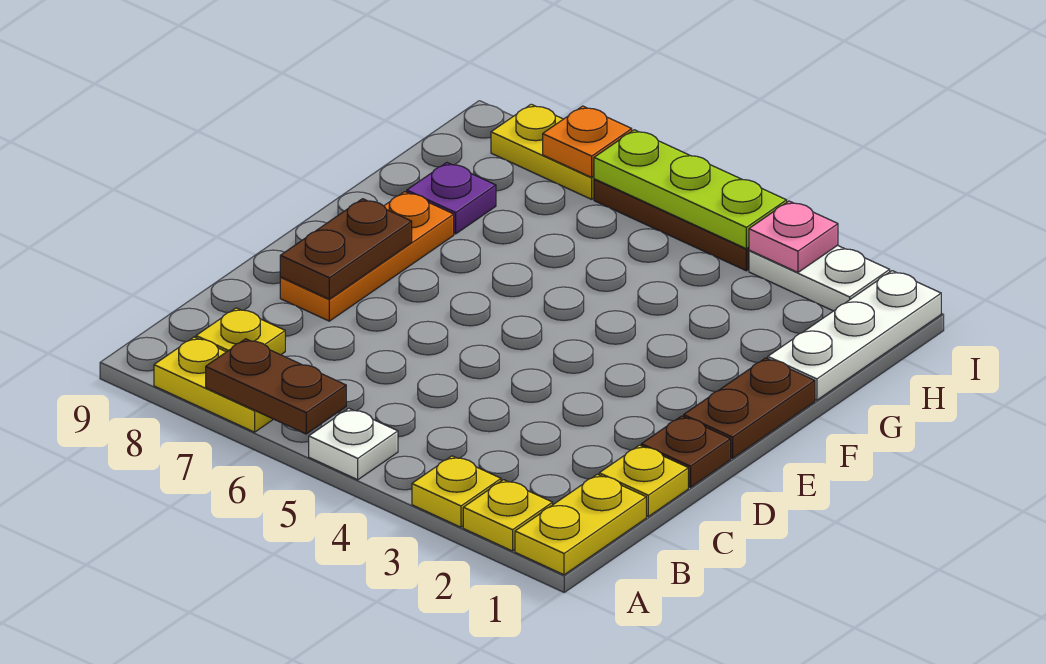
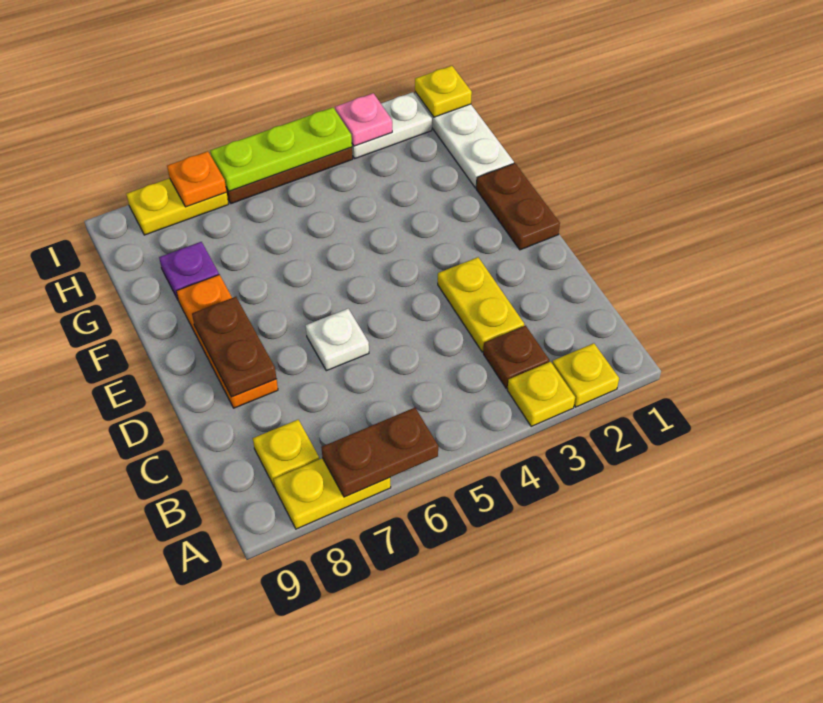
yellow plate A1:B1 level 1 -> yellow plate C3:D3 level 1
white plate A5 level 1 -> white plate D6 level 1
yellow plate C1 level 1 -> yellow plate I1 level 2
brown plate D1 level 1 -> brown plate B3 level 1

